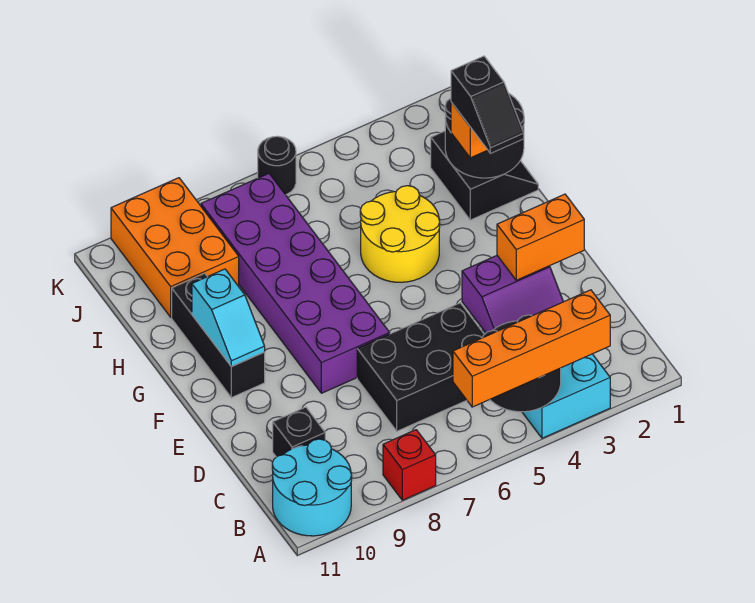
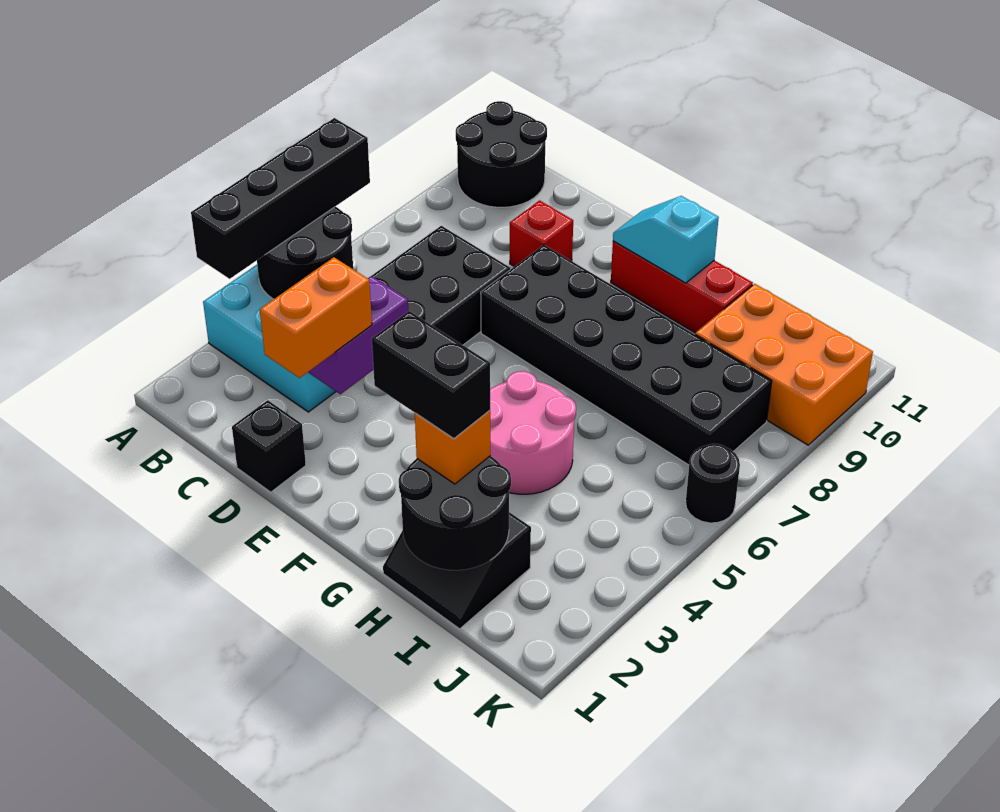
orange brick A3:A6 level 3 -> black brick A3:A6 level 3
red brick A8 level 1 -> red brick D9 level 1
cyan round brick A10:B11 level 1 -> black round brick A10:B11 level 1
black brick C10 level 1 -> black brick D1 level 1
purple brick E7:J8 level 1 -> black brick E7:J8 level 1
black brick F10:H10 level 1 -> red brick F10:H10 level 1
black slope G2:H2 level 4 top H -> black brick G2:H2 level 4
yellow round brick G4:H5 level 1 -> pink round brick G4:H5 level 1

